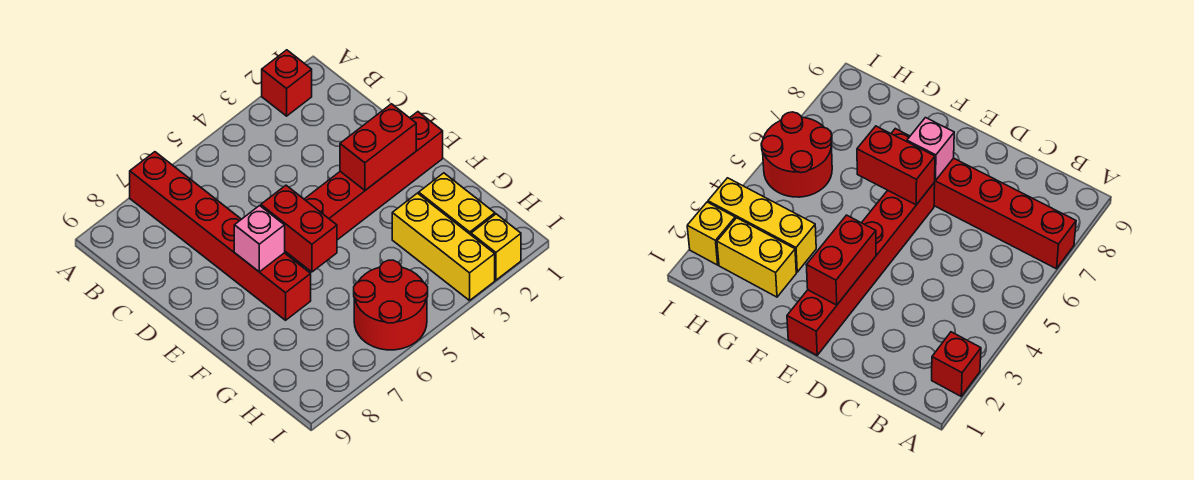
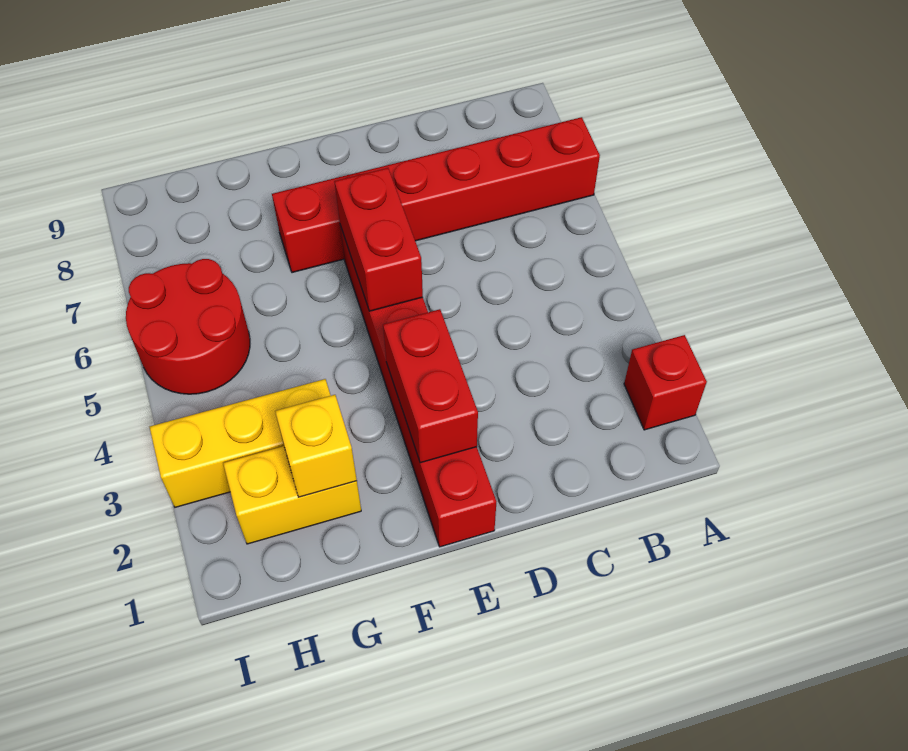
red brick E6:F6 level 2 -> red brick E5:E6 level 2
pink brick E7 level 2 -> none
yellow brick I2 level 1 -> yellow brick G2 level 2

